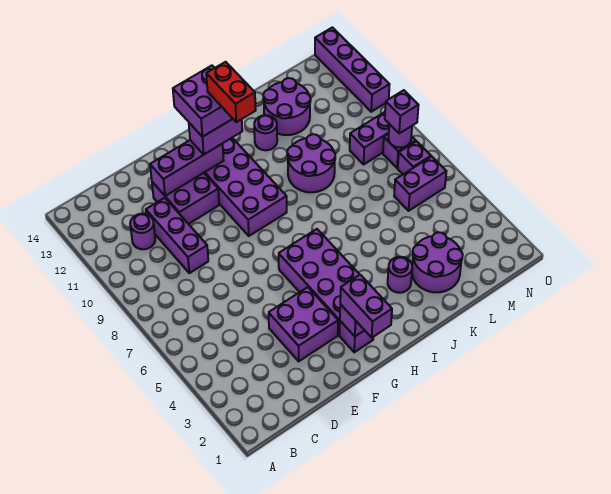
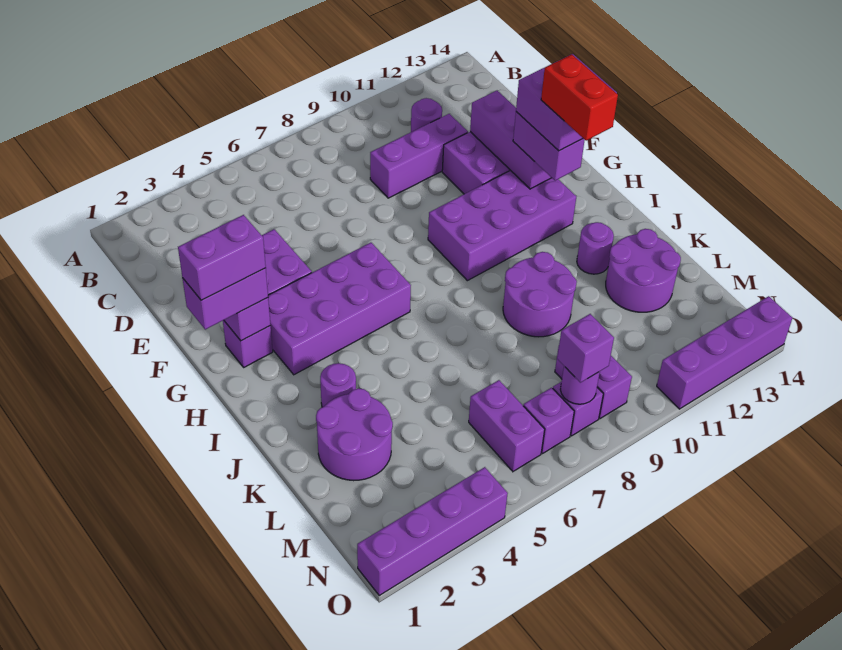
none -> purple brick G1:G2 level 4
red brick H11:H12 level 5 -> red brick H12:I12 level 5
none -> purple brick O1:O4 level 1

